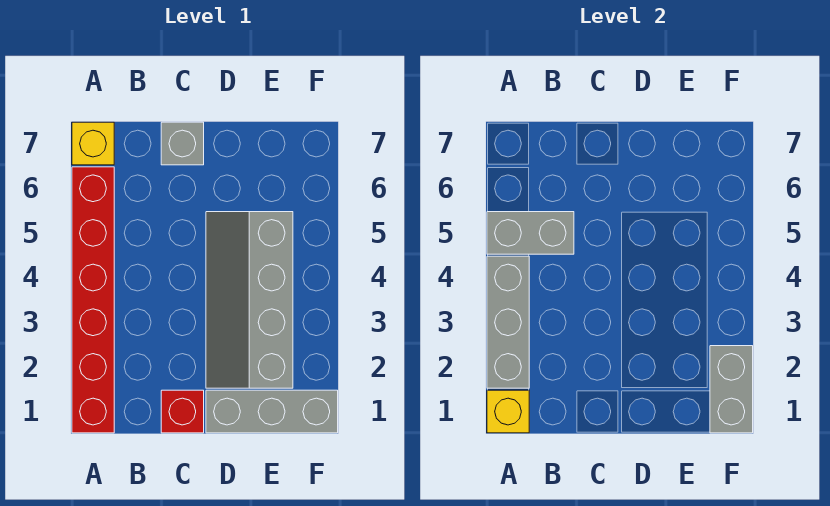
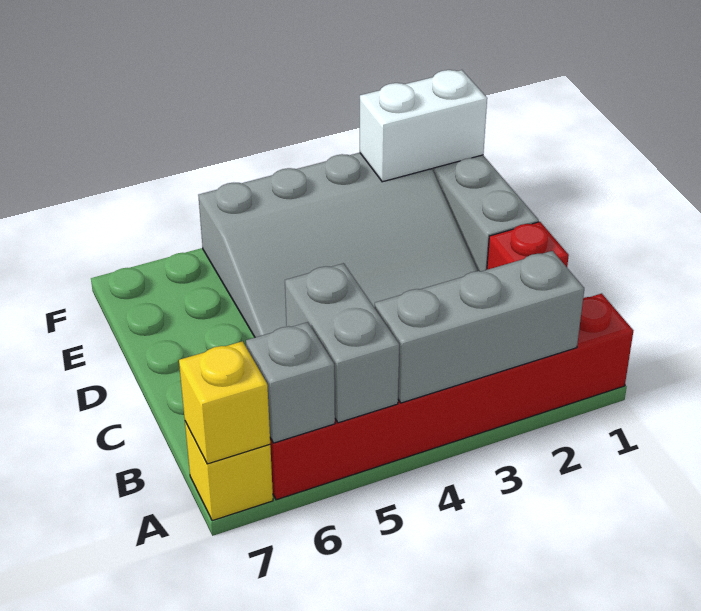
yellow brick A1 level 2 -> yellow brick A7 level 2
grey brick C7 level 1 -> grey brick A6 level 2
grey slope D2:E5 level 1 top E -> grey slope D2:F5 level 1 top F
grey brick F1:F2 level 2 -> white brick F1:F2 level 2

